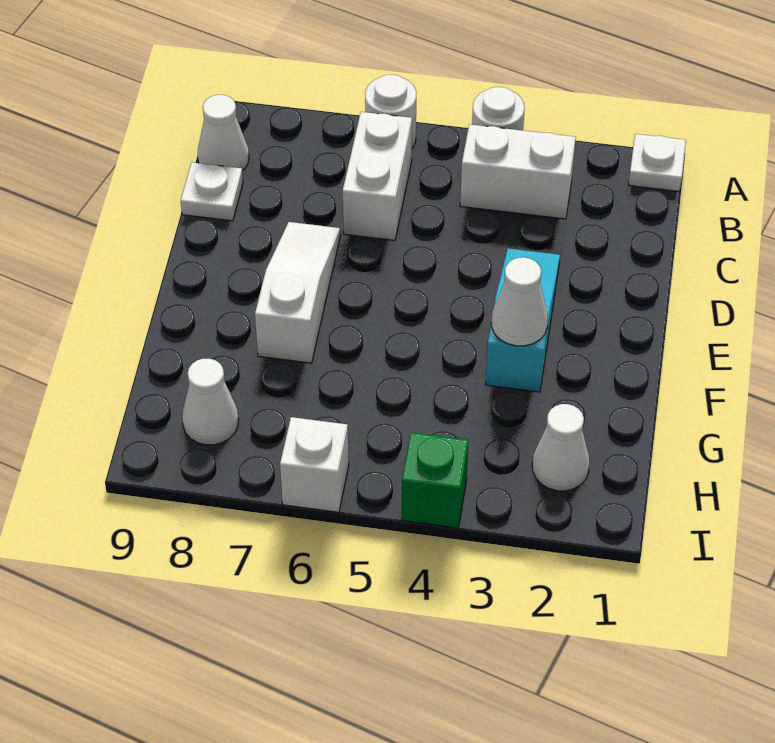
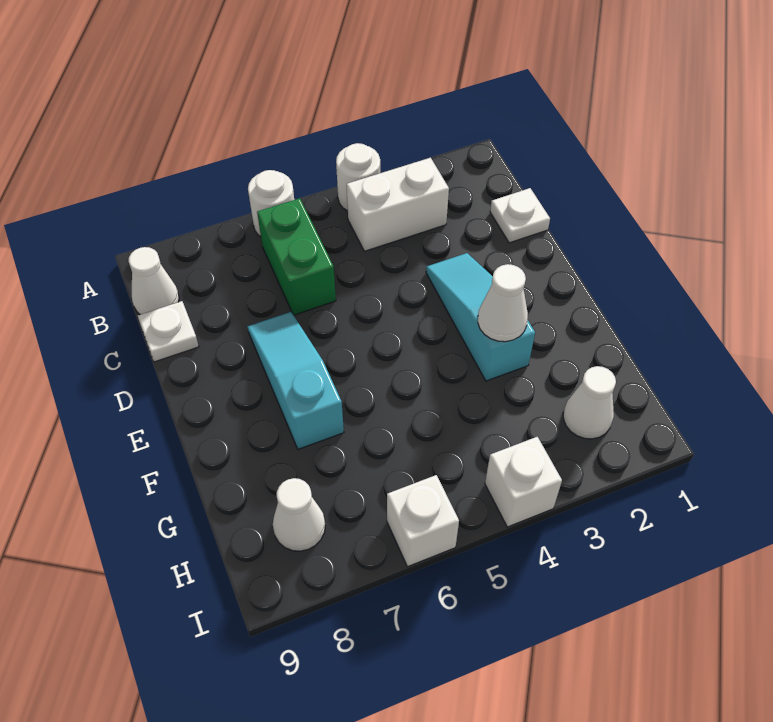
white plate A1 level 1 -> white plate C1 level 1
white brick B6:C6 level 1 -> green brick B6:C6 level 1
white slope D7:F7 level 1 top F -> cyan slope D7:F7 level 1 top F
green brick I4 level 1 -> white brick I4 level 1

